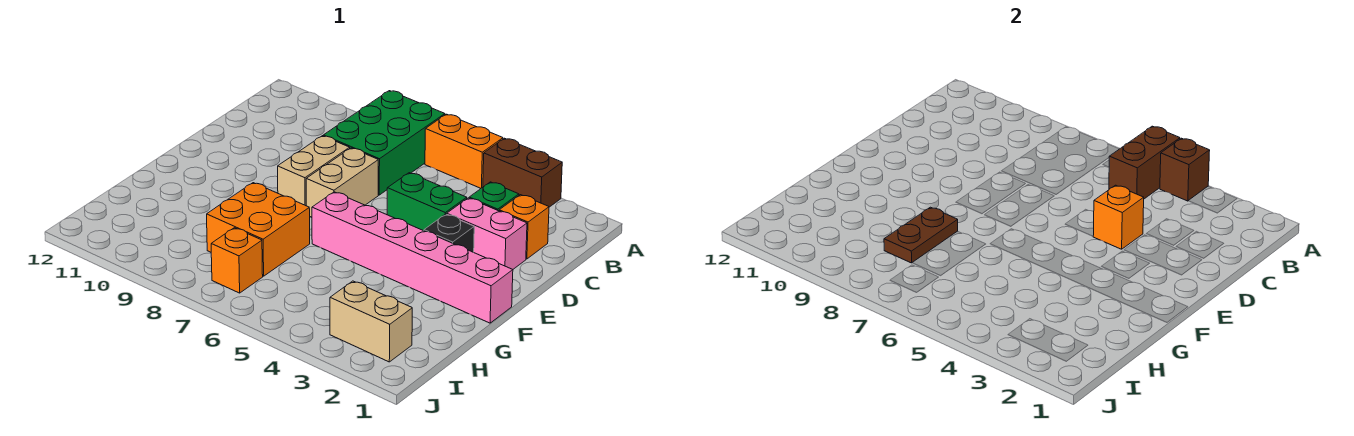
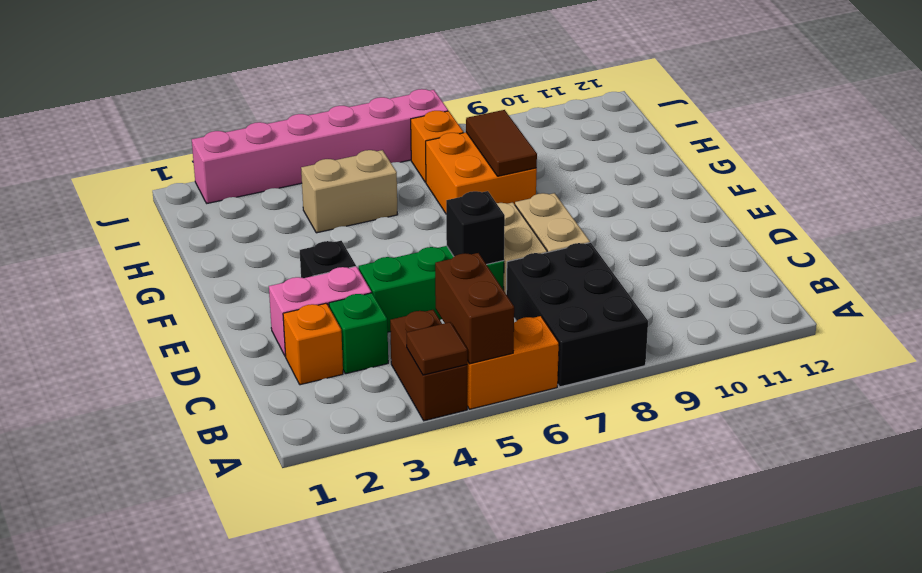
brown brick A3:A4 level 1 -> brown brick A4:B4 level 1
brown brick A4 level 2 -> brown tile A4 level 2
green brick A7:C8 level 1 -> black brick A7:C8 level 1
green brick D4:D5 level 1 -> green brick D4:D6 level 1
orange brick D4 level 2 -> none
none -> black brick D6 level 2
pink brick F1:F6 level 1 -> pink brick J2:J7 level 1
brown plate G8:H8 level 2 -> brown tile G8:H8 level 2
tan brick I2:I3 level 1 -> tan brick H4:H5 level 1

